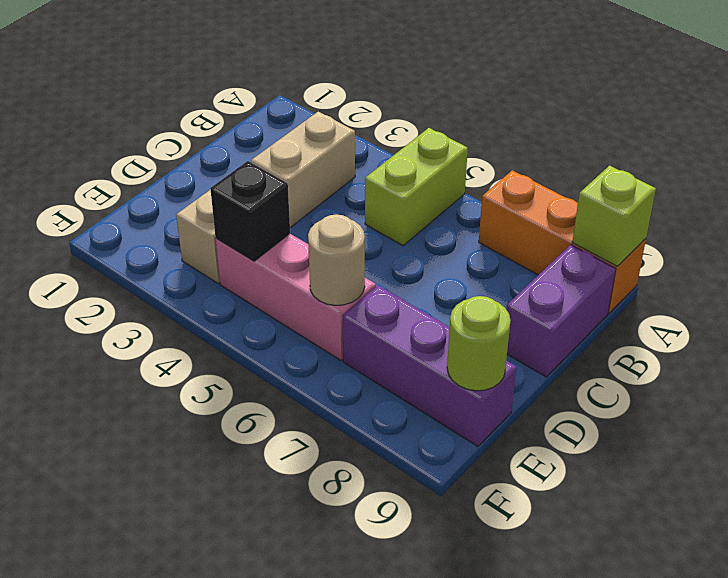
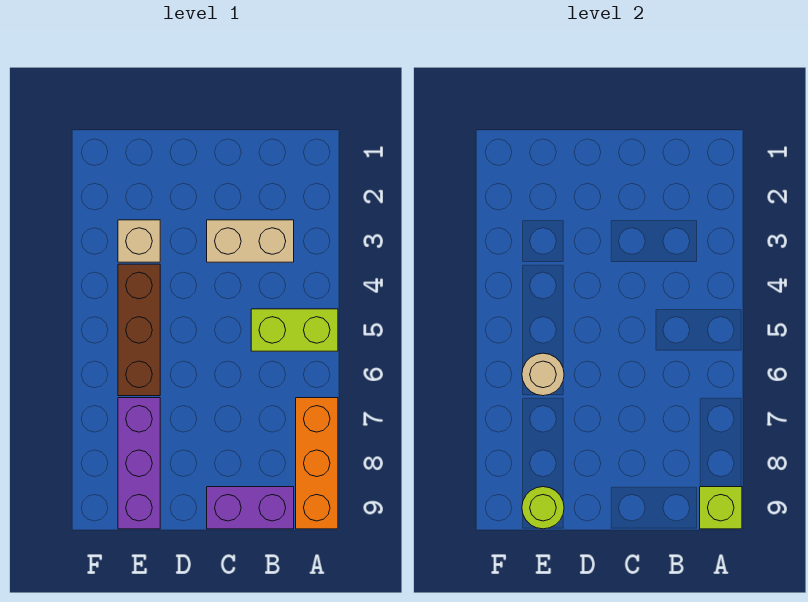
pink brick E4:E6 level 1 -> brown brick E4:E6 level 1
black brick E4 level 2 -> none

